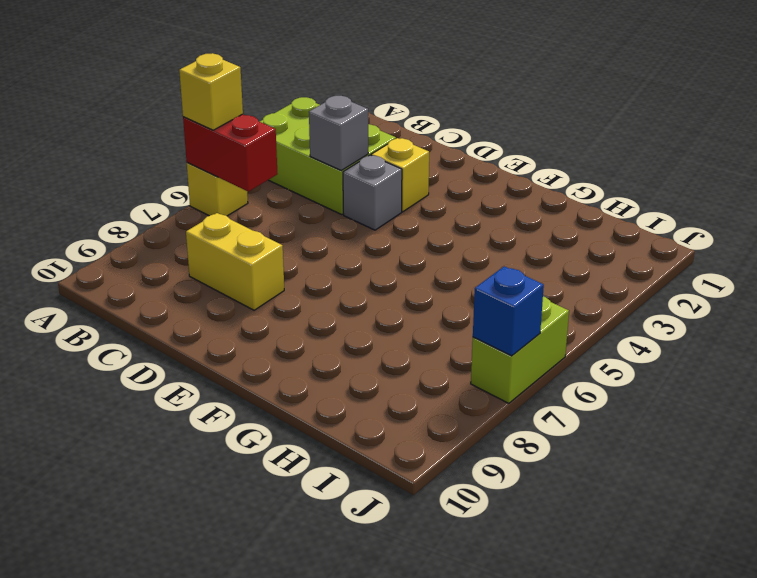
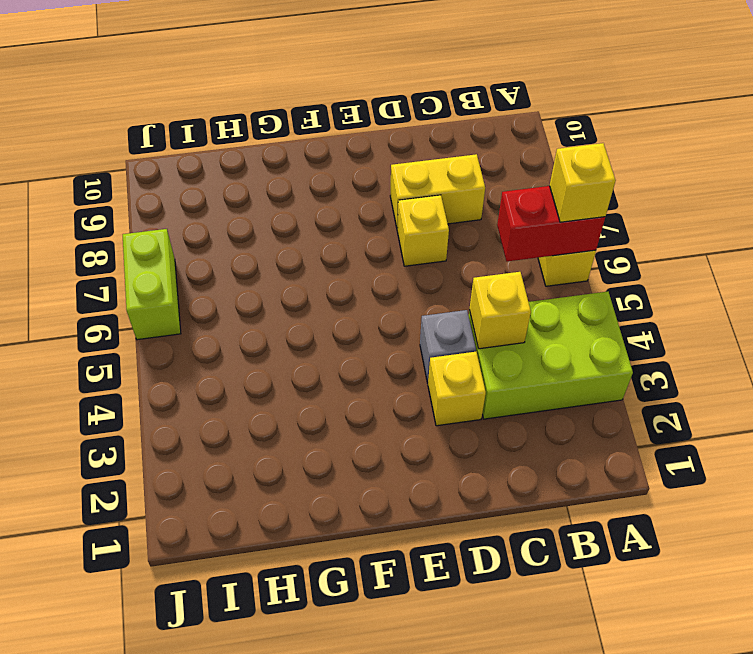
grey brick C4 level 2 -> yellow brick C4 level 2
none -> yellow brick D7 level 1
blue brick J7 level 2 -> none

